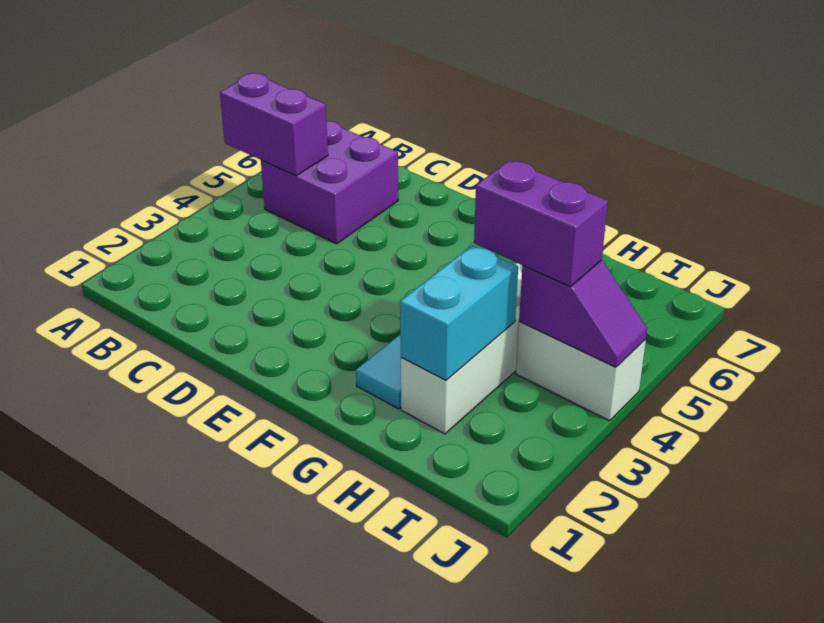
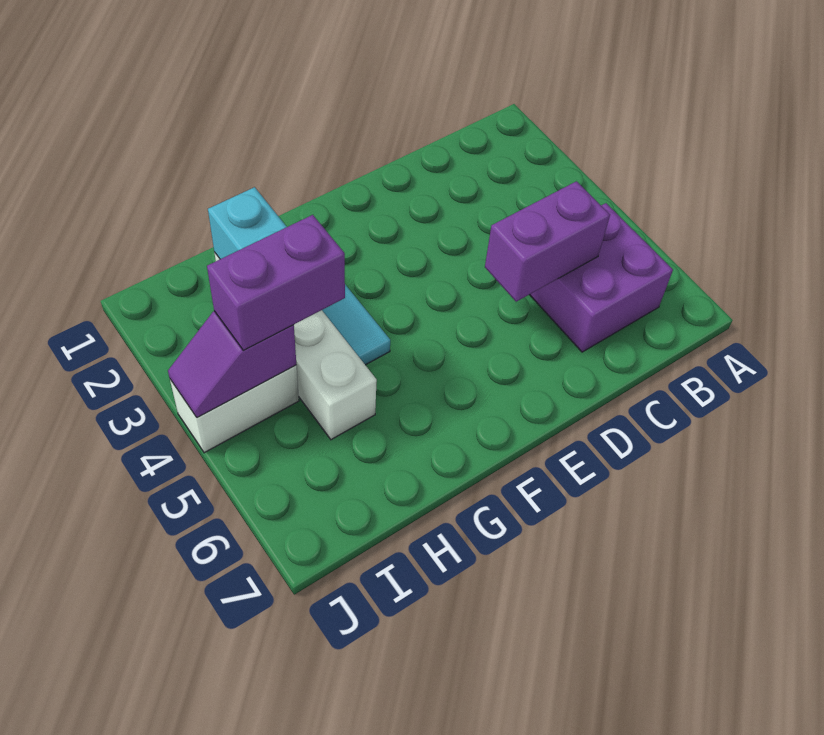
purple brick A5:B5 level 2 -> purple brick C5:D5 level 2

